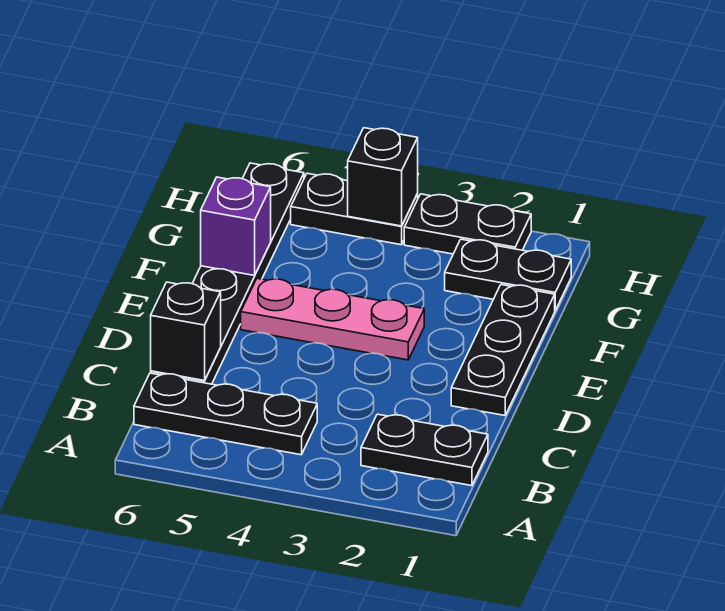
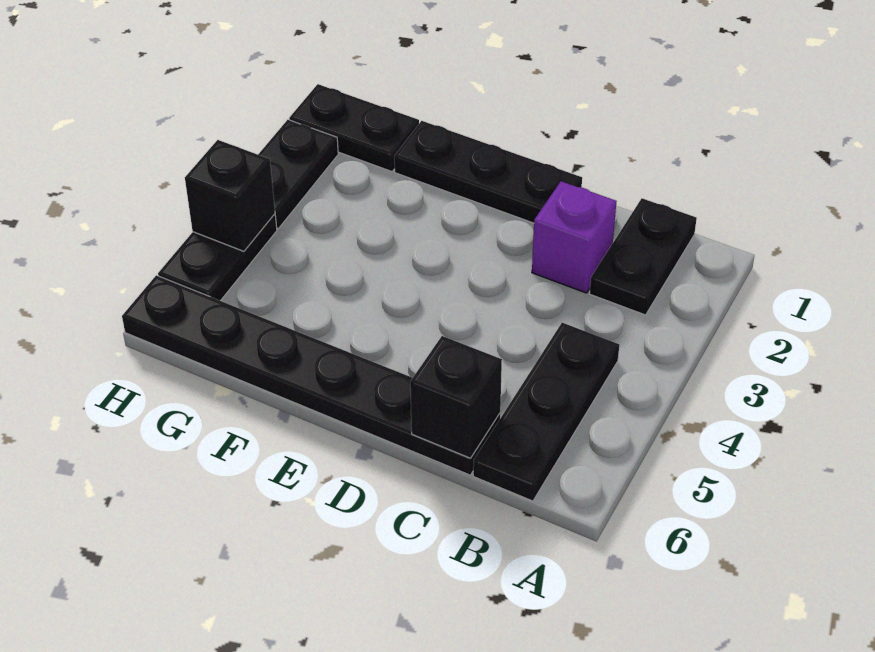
pink plate E3:E5 level 1 -> none
purple brick F6 level 2 -> purple brick C2 level 1
black plate G1:G2 level 1 -> black plate G1:H1 level 1

